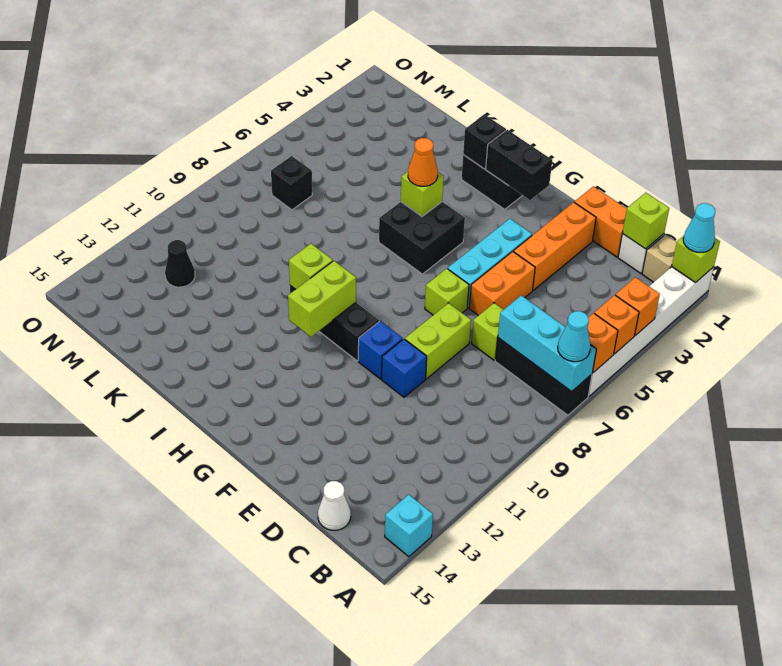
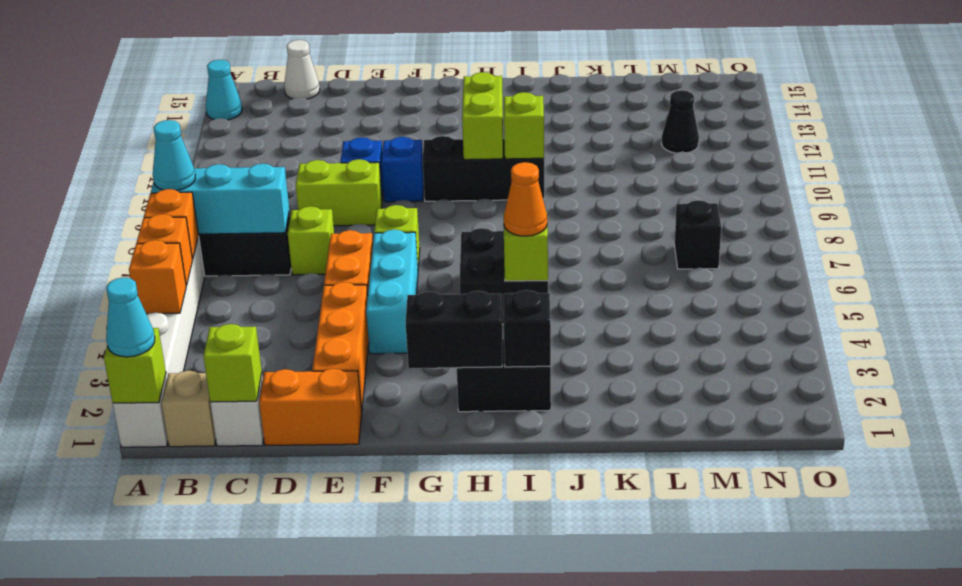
cyan brick A14 level 1 -> cyan cone A14 level 1
lime brick E8:E9 level 1 -> lime brick D9:E9 level 1

